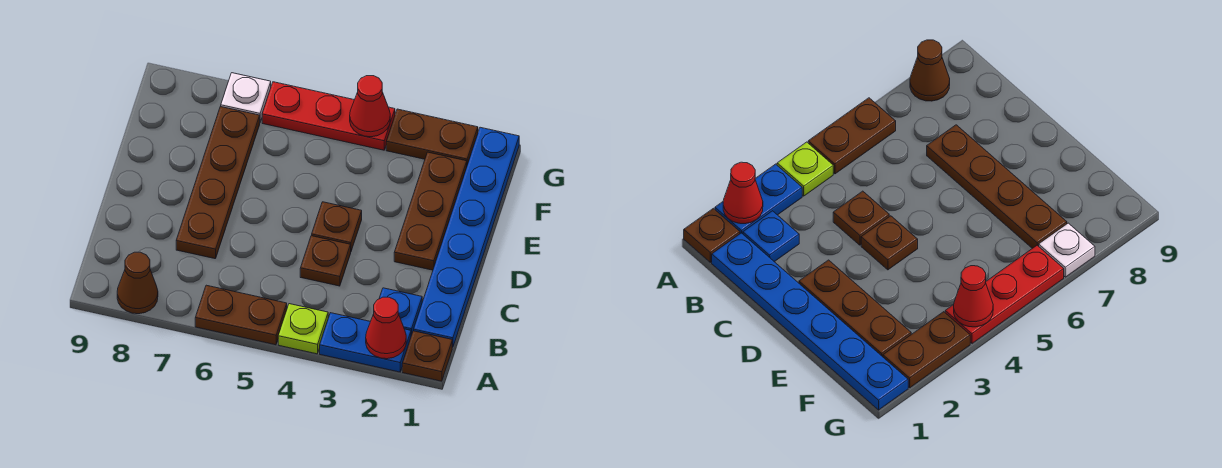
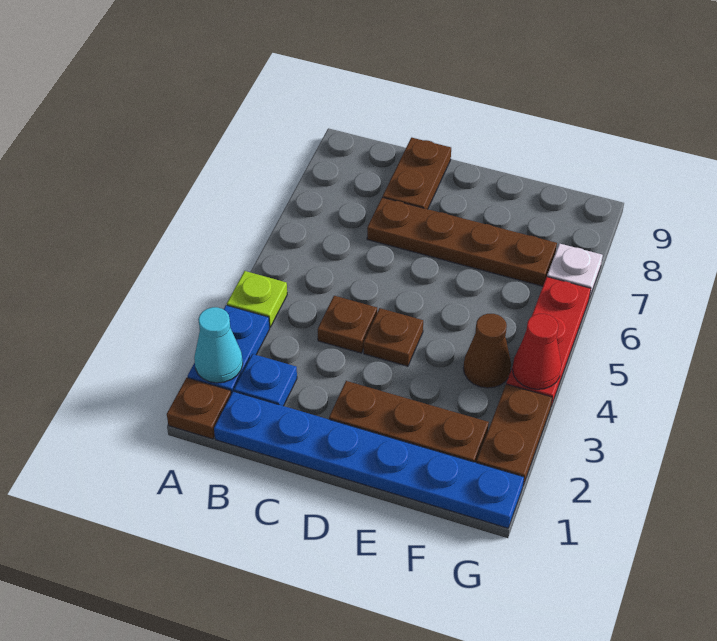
red cone A2 level 2 -> cyan cone A2 level 2
brown plate A5:A6 level 1 -> brown plate C8:C9 level 1
brown cone A8 level 1 -> brown cone F4 level 1

